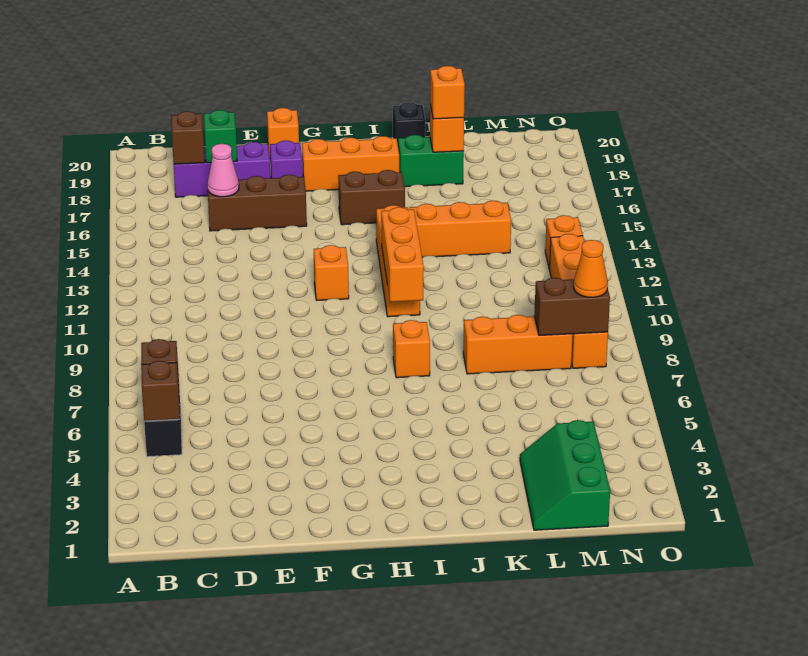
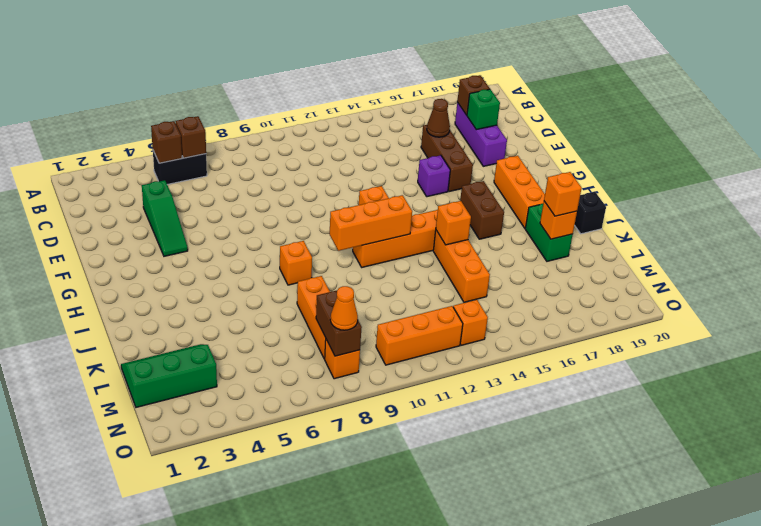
none -> green slope D4:F4 level 1 top D
pink cone D16 level 2 -> brown cone D16 level 2
purple brick F18 level 1 -> purple brick F15 level 1
orange brick F20 level 1 -> orange brick J14 level 2

